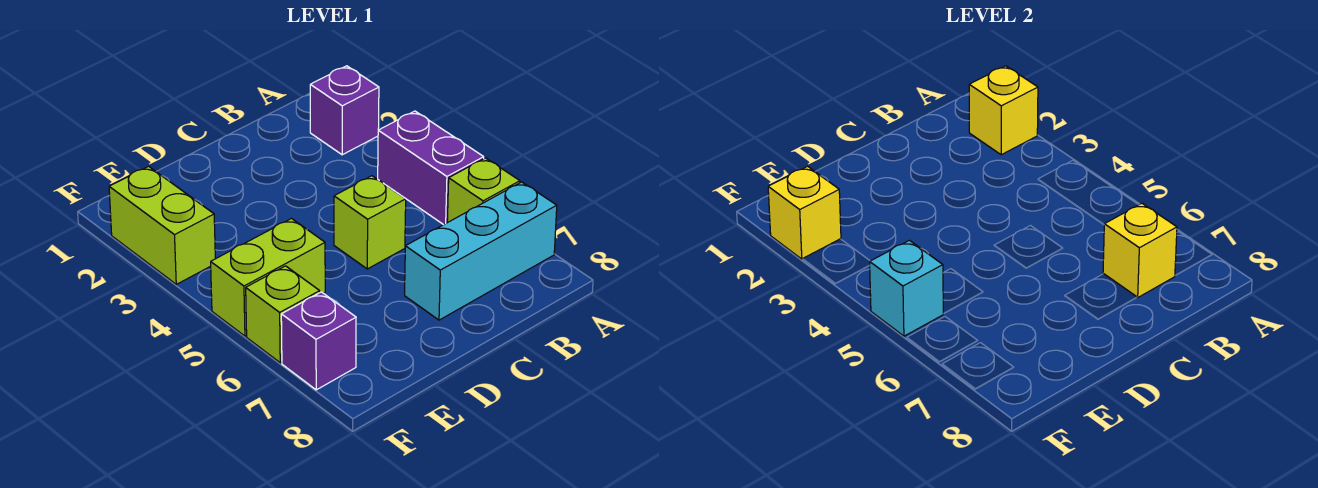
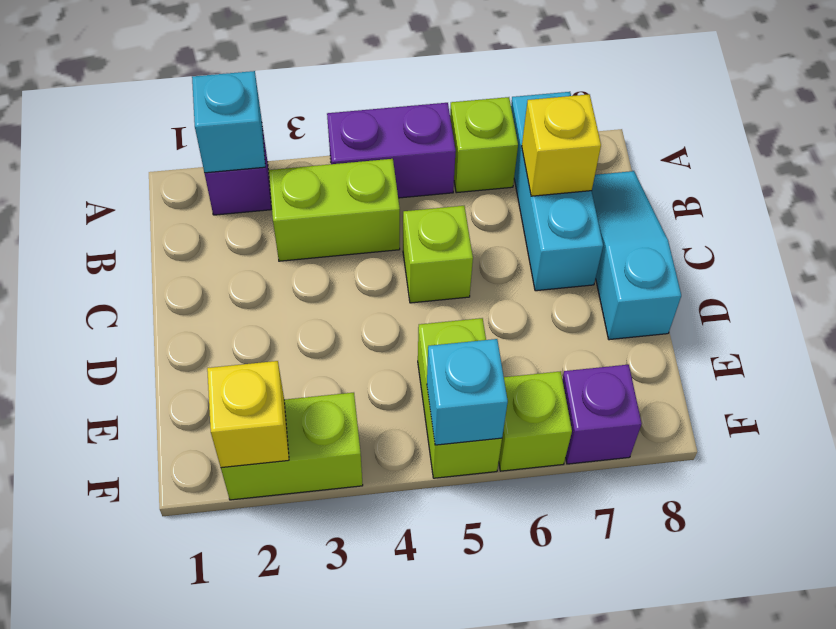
yellow brick A2 level 2 -> cyan brick A2 level 2
none -> lime brick B3:B4 level 1
none -> cyan slope B8:D8 level 1 top D

